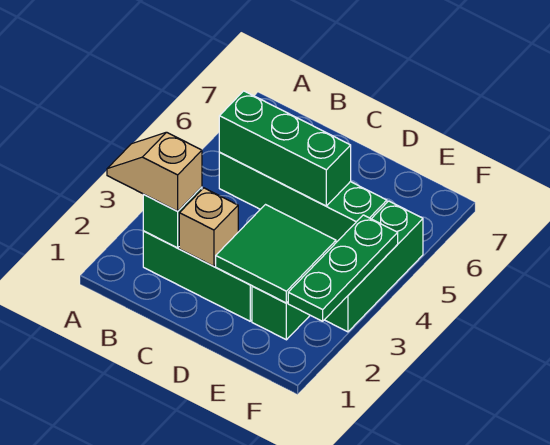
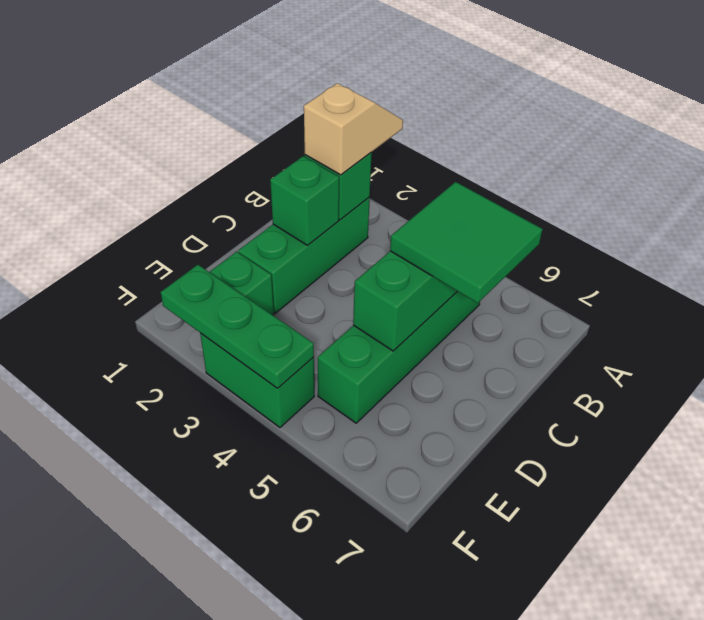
tan brick C2 level 2 -> green brick C2 level 2
green tile D2:E3 level 2 -> green tile B5:C6 level 3
green brick F3:F5 level 1 -> green brick F3:F4 level 1

